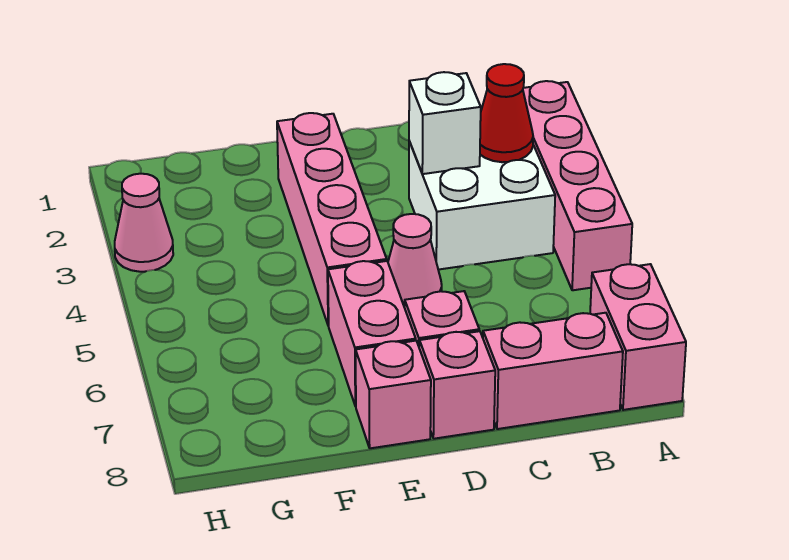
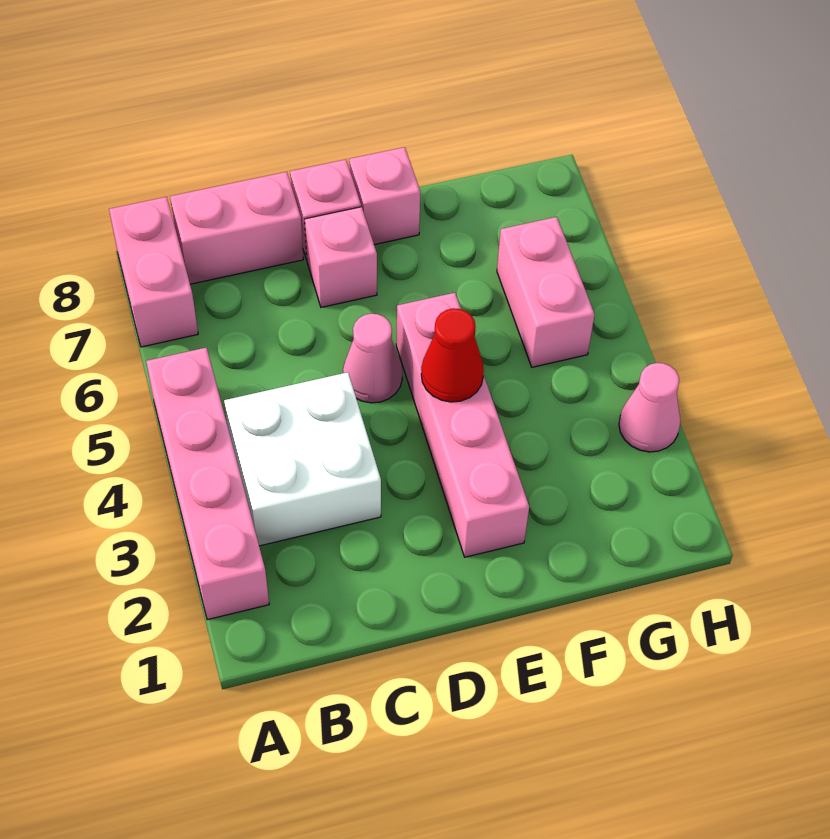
red cone B3 level 2 -> red cone E4 level 2
white brick C3 level 2 -> none
pink brick E6:E7 level 1 -> pink brick G5:G6 level 1

